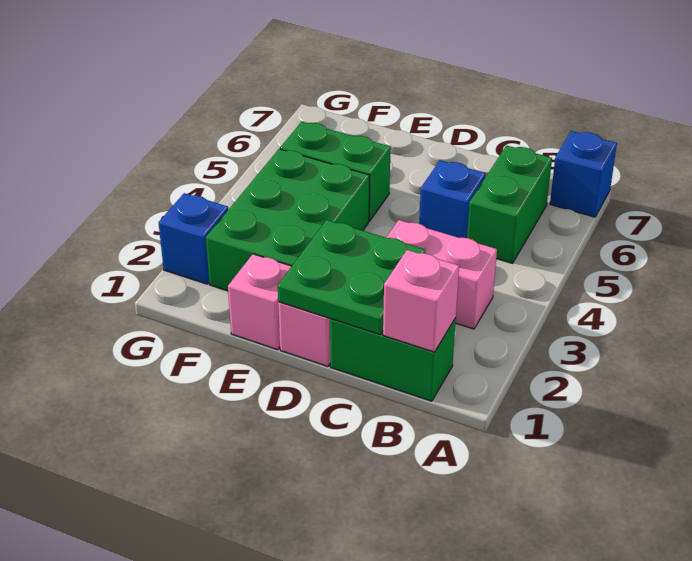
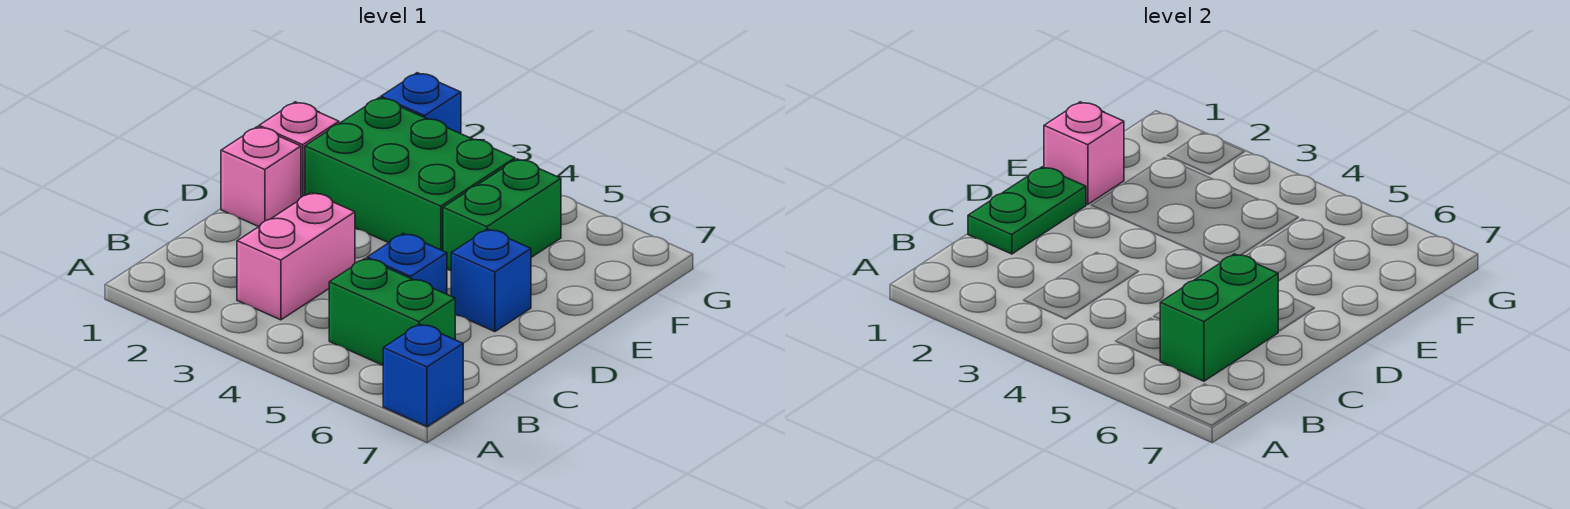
green brick B1:C1 level 1 -> green brick B6:C6 level 2
pink brick B1 level 2 -> pink brick E1 level 2
green plate C1:D2 level 2 -> green plate C1:D1 level 2
none -> blue brick D6 level 1

